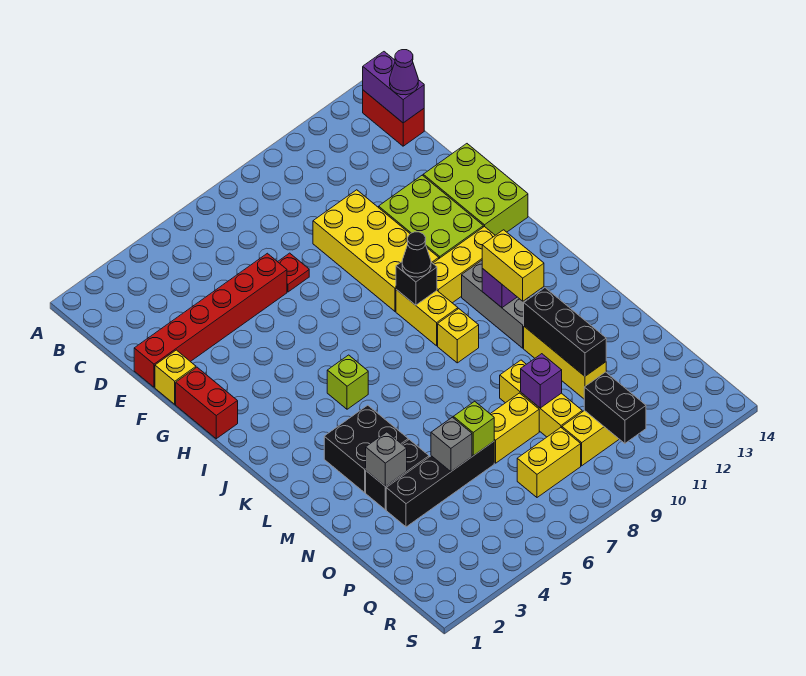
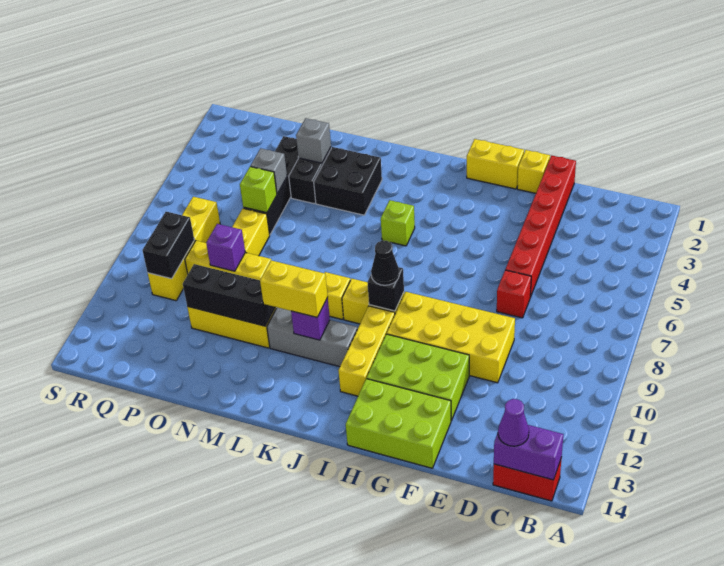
red plate E7 level 1 -> red brick E7 level 1
red brick G1:H1 level 1 -> yellow brick G1:H1 level 1
black brick Q10:R10 level 2 -> black brick Q9:Q10 level 2

